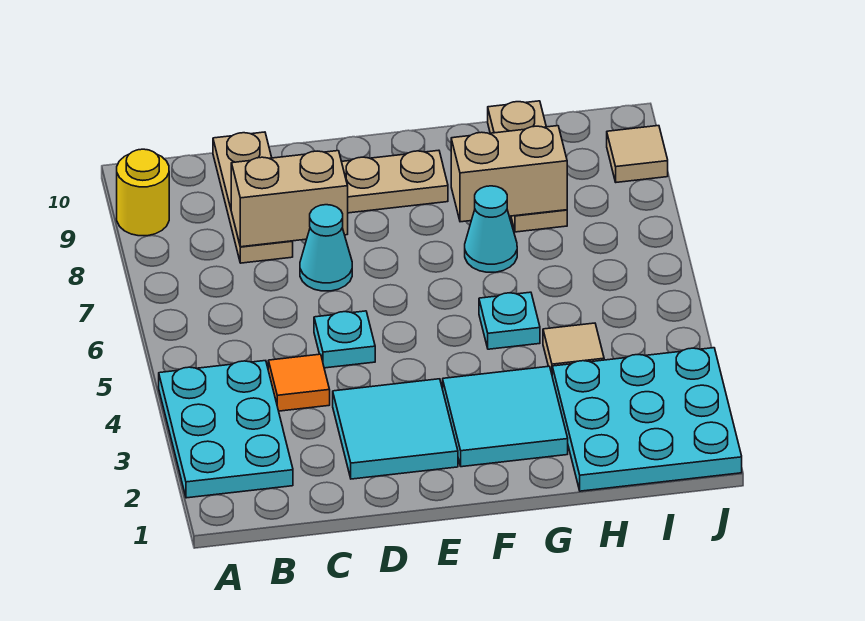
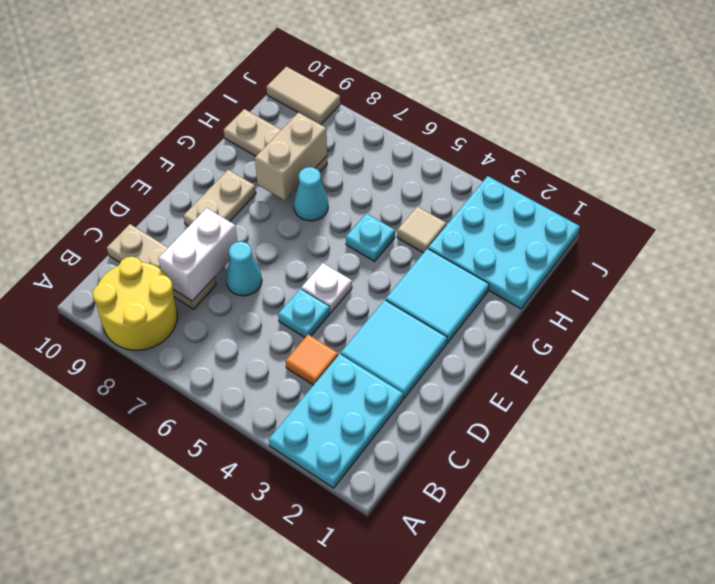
cyan plate A2:B4 level 1 -> cyan plate A2:C3 level 1
yellow round brick A9 level 1 -> yellow round brick A8:B9 level 1
tan brick C8:D8 level 2 -> white brick C8:D8 level 2
none -> white plate E5 level 1
tan tile J9 level 1 -> tan tile J9:J10 level 1

